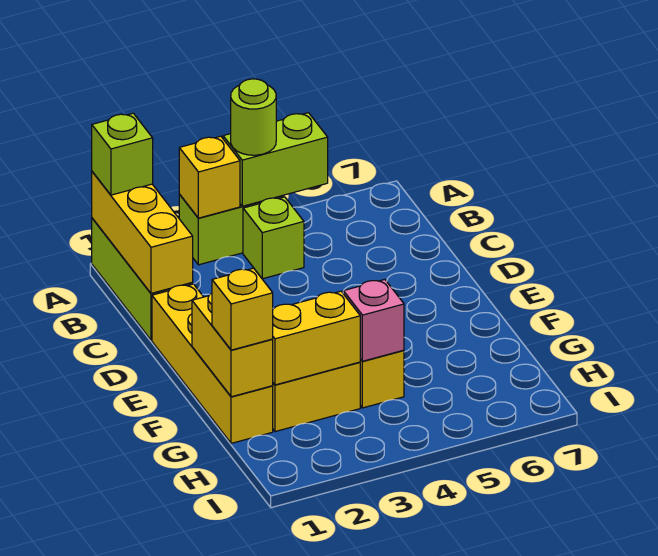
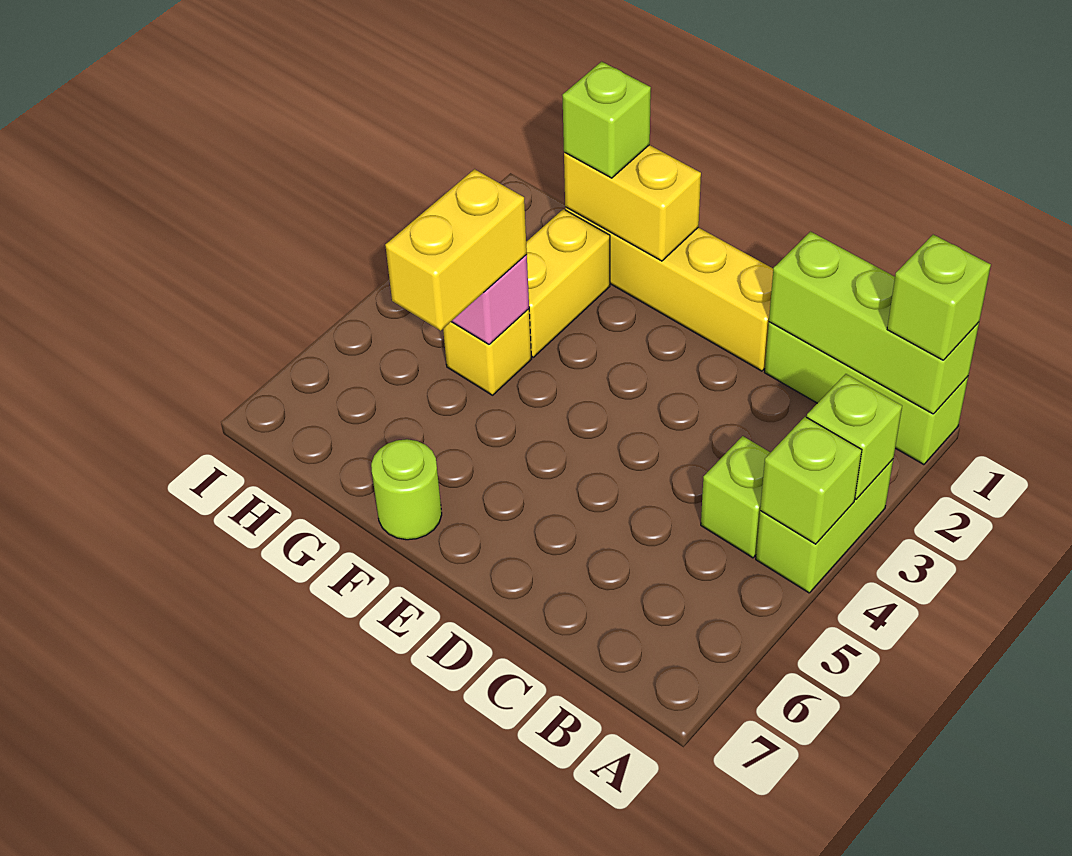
yellow brick A1:C1 level 2 -> lime brick A1:C1 level 2
yellow brick A3 level 2 -> lime brick A3 level 2
lime brick A4:A5 level 2 -> lime brick A4 level 2
lime round brick A4 level 3 -> lime round brick F7 level 1
yellow brick G1 level 3 -> lime brick G1 level 3
yellow brick G2:G3 level 2 -> yellow brick G4:G5 level 3

